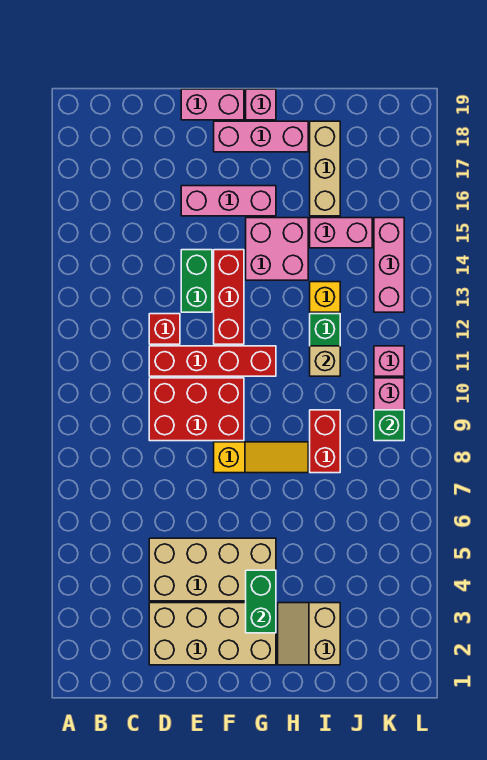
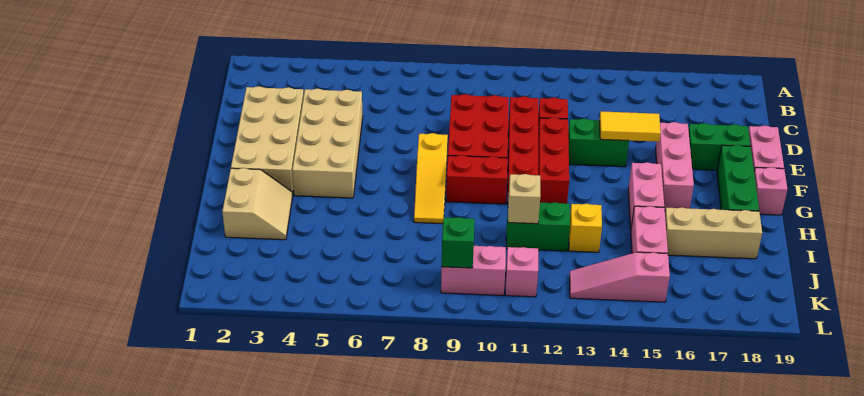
none -> yellow tile E14:E15 level 2
red brick F12:F14 level 1 -> red brick E12:G12 level 1
pink brick F18:H18 level 1 -> green brick F18:H18 level 1
green brick G3:G4 level 2 -> green brick E17:E18 level 1
pink brick G14:H15 level 1 -> pink brick G15:H15 level 1
tan slope H2:I3 level 1 top I -> tan slope H2:I3 level 1 top 2
red brick I8:I9 level 1 -> red brick G9:G10 level 1
pink brick K13:K15 level 1 -> pink slope K13:K15 level 1 top 15

